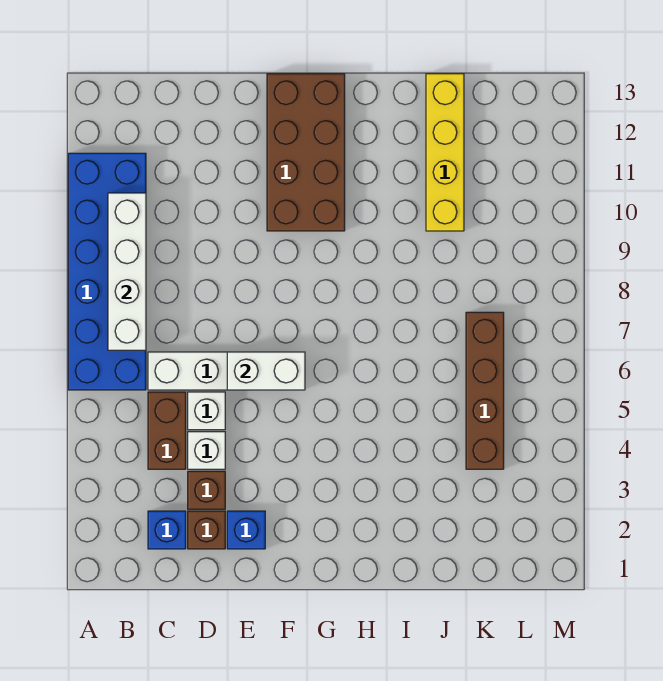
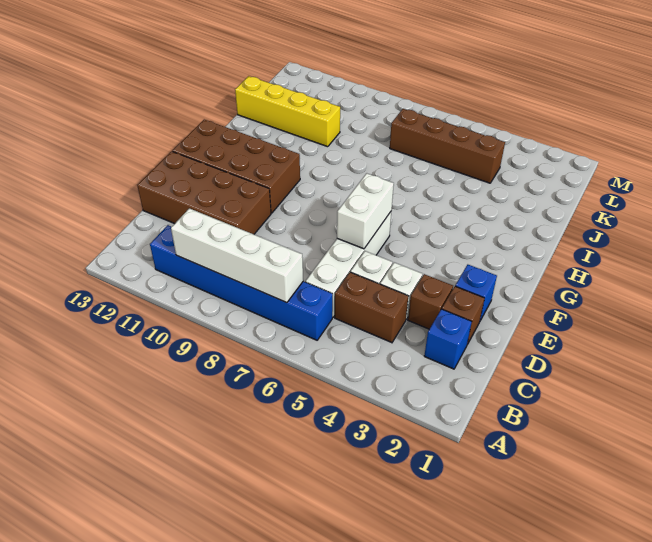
blue brick A6:B11 level 1 -> blue brick B6:B11 level 1
none -> brown brick D10:E13 level 1

